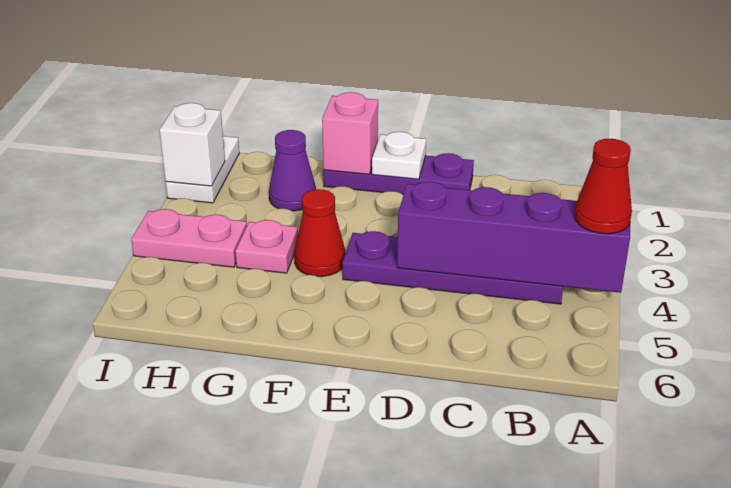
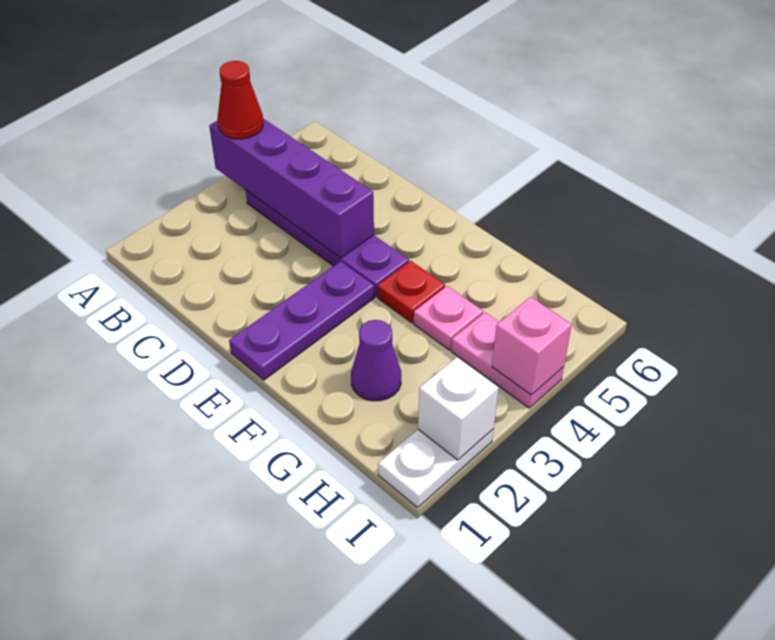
purple plate D1:F1 level 1 -> purple plate E1:E3 level 1
white plate E1 level 2 -> none
pink brick F1 level 2 -> pink brick I4 level 2
red cone F4 level 1 -> red plate F4 level 1

